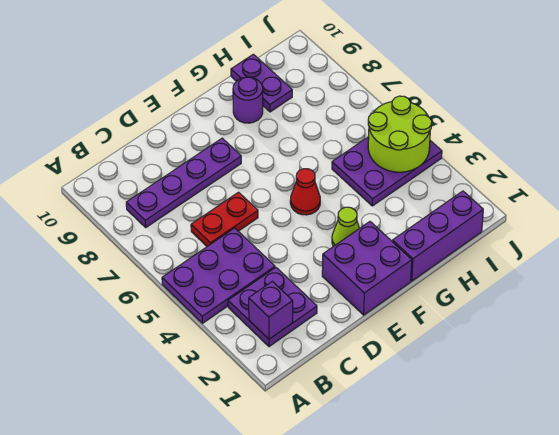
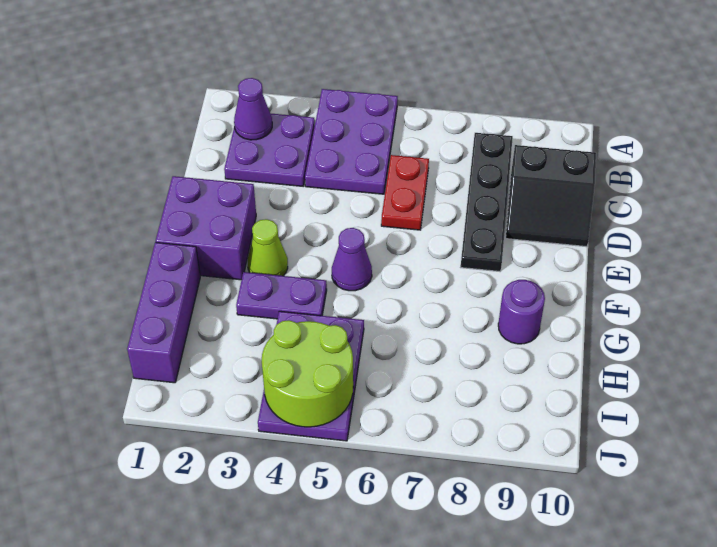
purple brick B2 level 2 -> purple cone B2 level 2
purple plate B8:E8 level 1 -> black plate B8:E8 level 1
none -> black slope C9:D10 level 1 top C
red cone F5 level 1 -> purple cone F5 level 1
purple plate H9:H10 level 1 -> purple plate G3:G4 level 1

